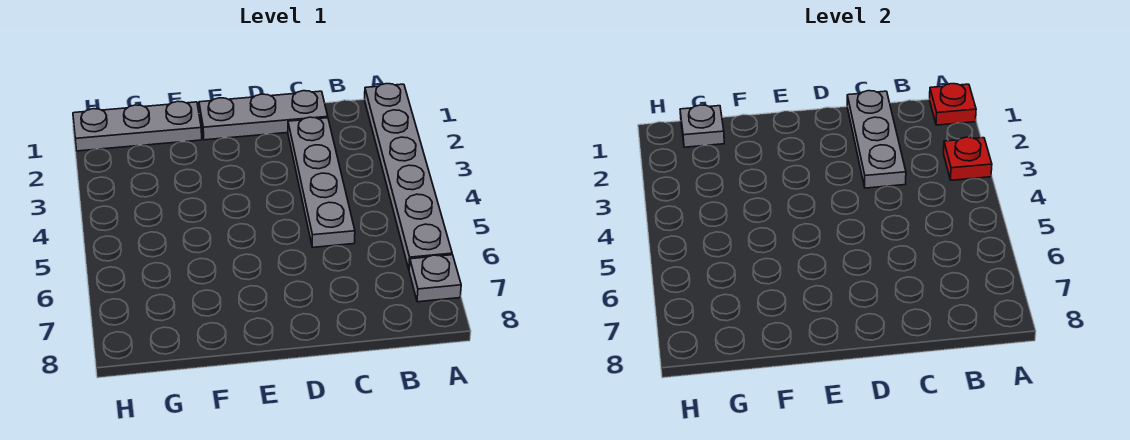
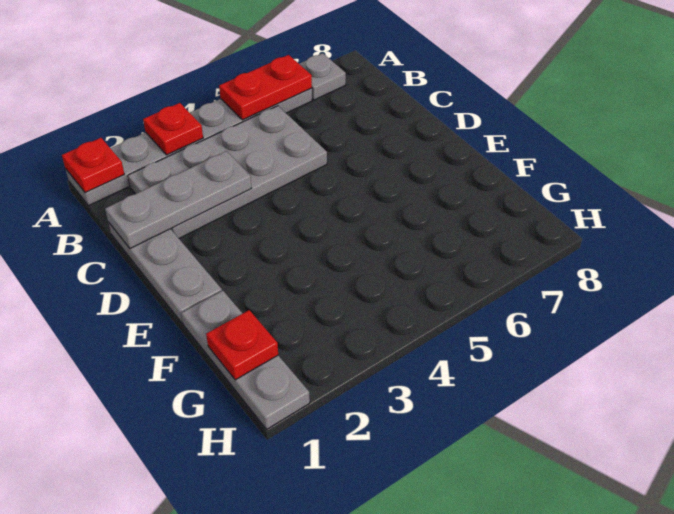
none -> red plate A5:A6 level 2
grey plate C2:C5 level 1 -> grey plate B2:C5 level 1
grey plate G1 level 2 -> red plate G1 level 2

